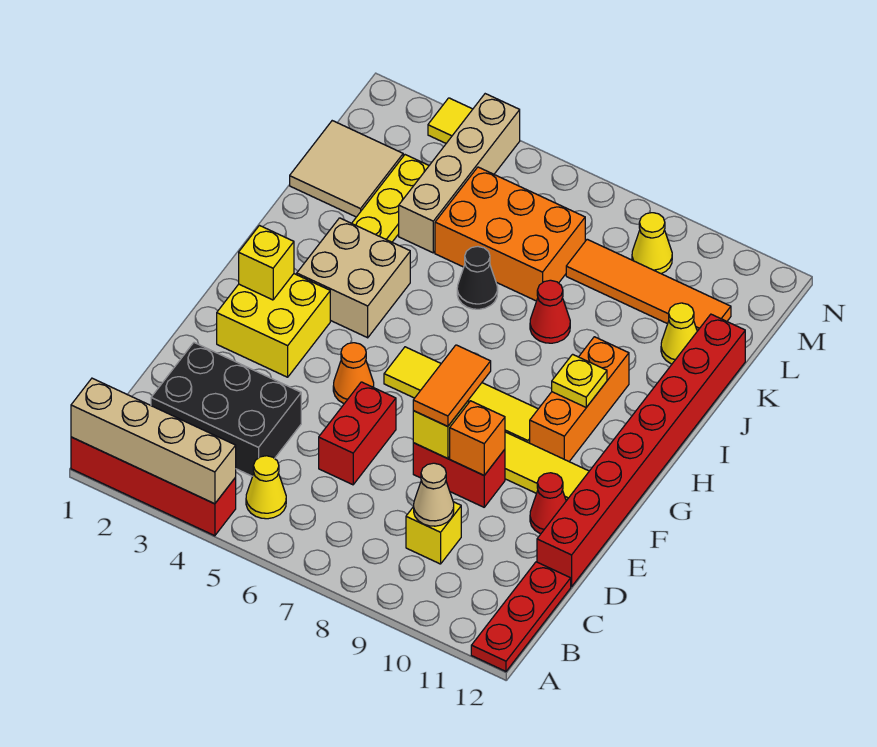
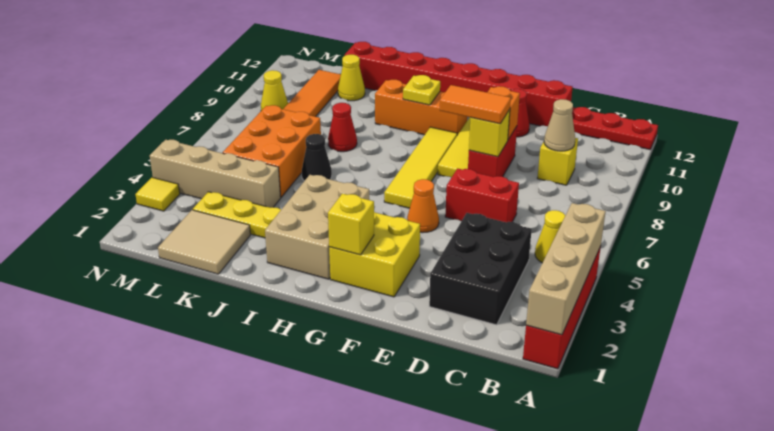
tan brick H3:I4 level 1 -> tan brick H2:I4 level 1

